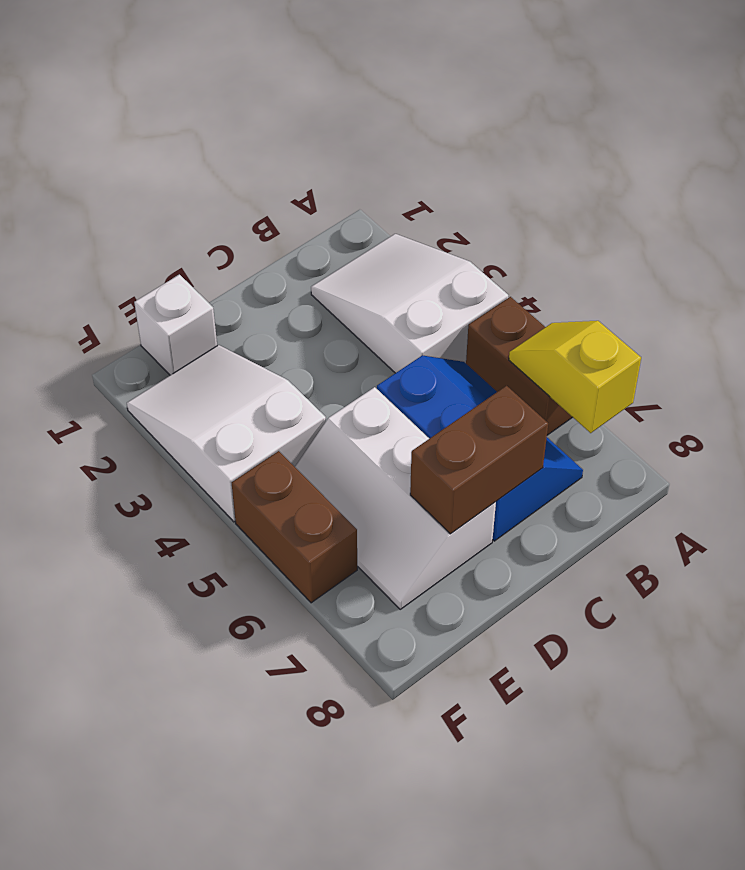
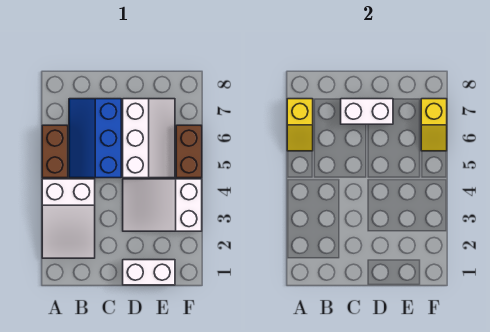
brown brick C7:D7 level 2 -> white brick C7:D7 level 2
white brick E1 level 1 -> white brick D1:E1 level 1
white slope E2:F4 level 1 top 4 -> white slope D3:F4 level 1 top F
none -> yellow slope F6:F7 level 2 top 7

